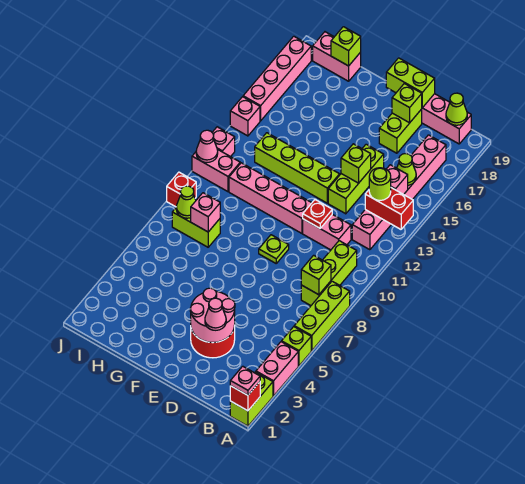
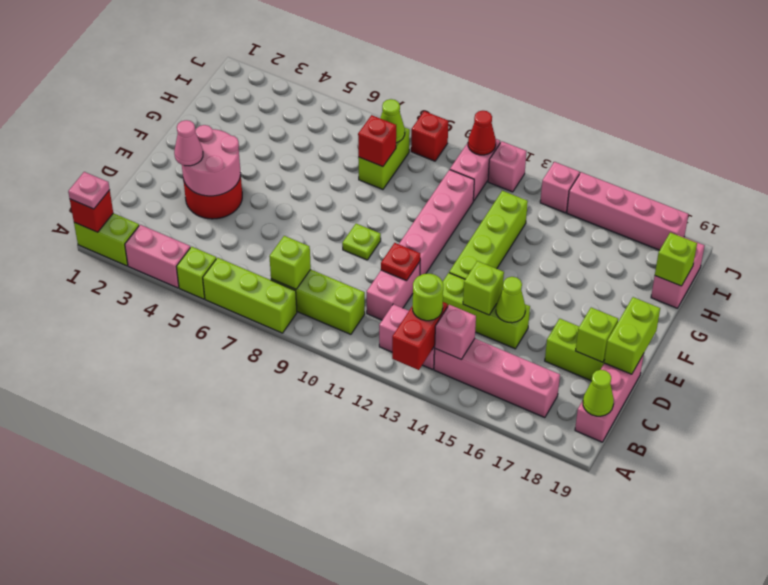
lime cone B15 level 2 -> lime cone D15 level 2
pink brick H8 level 2 -> red brick H8 level 2
pink cone J11 level 2 -> red cone J11 level 2

